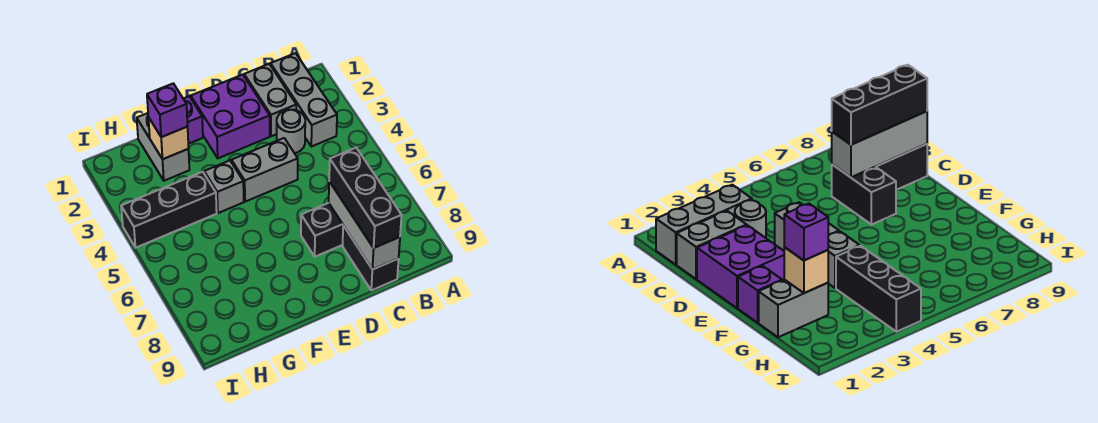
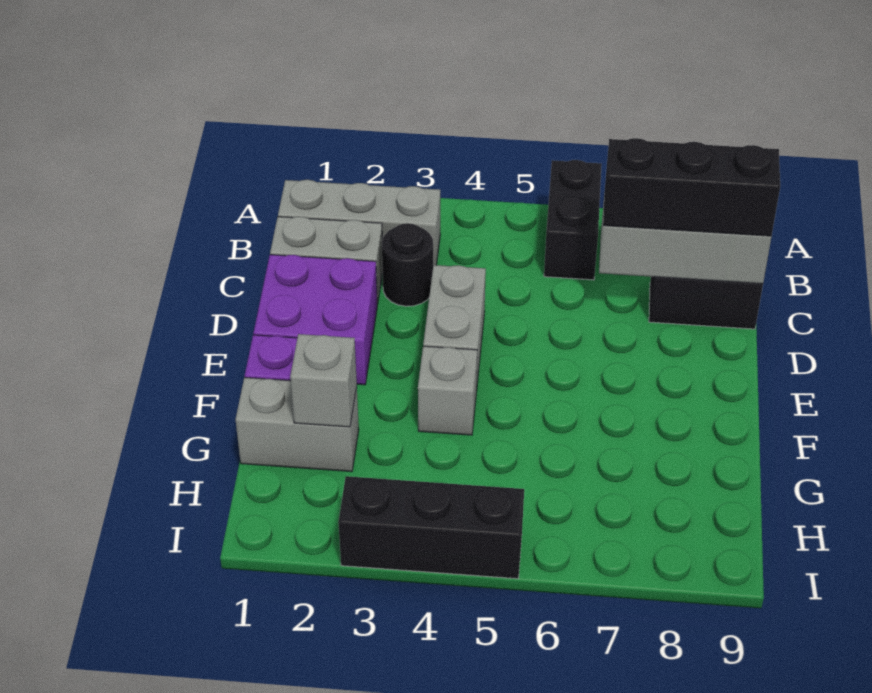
grey round brick C3 level 1 -> black round brick C3 level 1
black brick C7:D7 level 1 -> black brick A6:B6 level 1
tan brick G2 level 2 -> grey brick G2 level 2
purple brick G2 level 3 -> none
black brick G4:I4 level 1 -> black brick I3:I5 level 1

